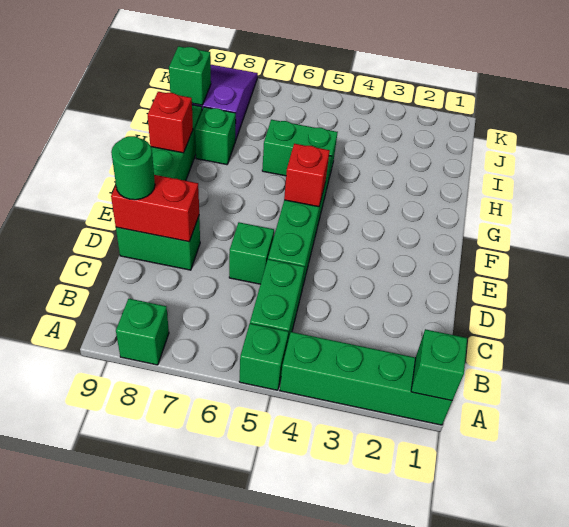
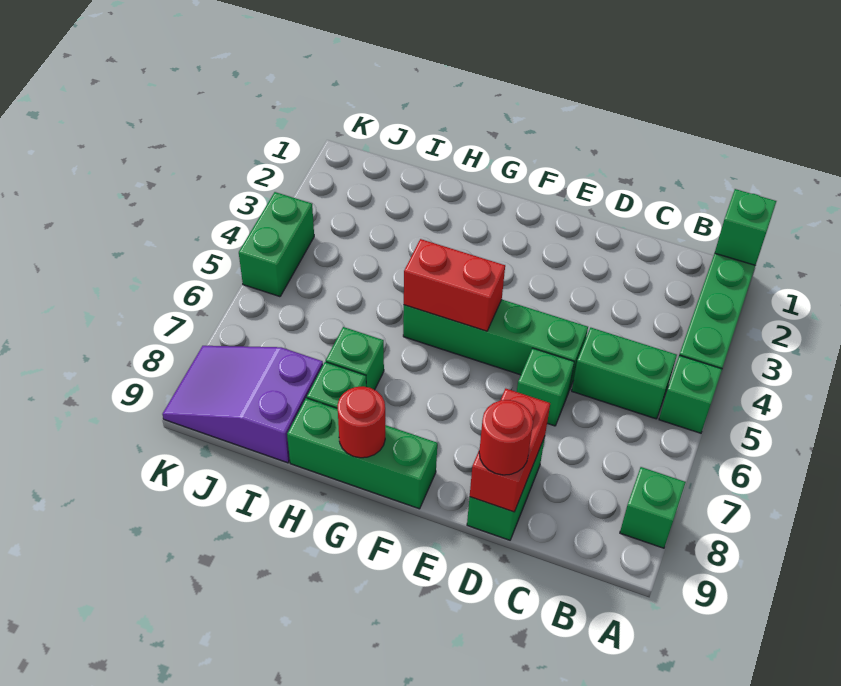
green round brick D9 level 3 -> red round brick D9 level 3
red brick F5 level 2 -> red brick F5:G5 level 2
red brick G9 level 2 -> red round brick G9 level 2
green brick H5:H6 level 1 -> green brick K4:K5 level 1
green brick I9 level 2 -> green brick H7 level 1

